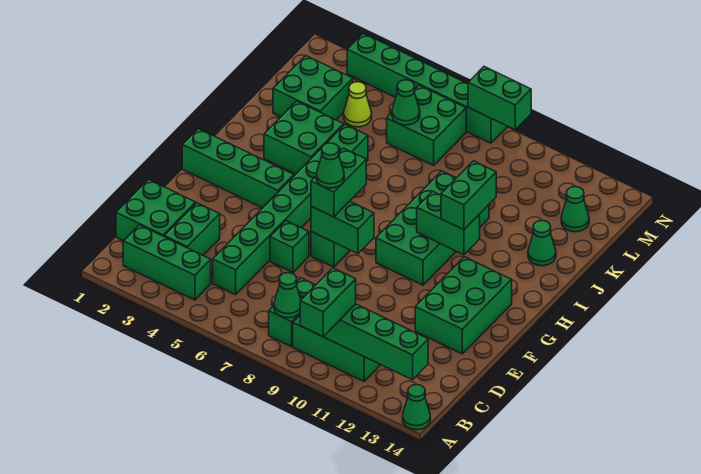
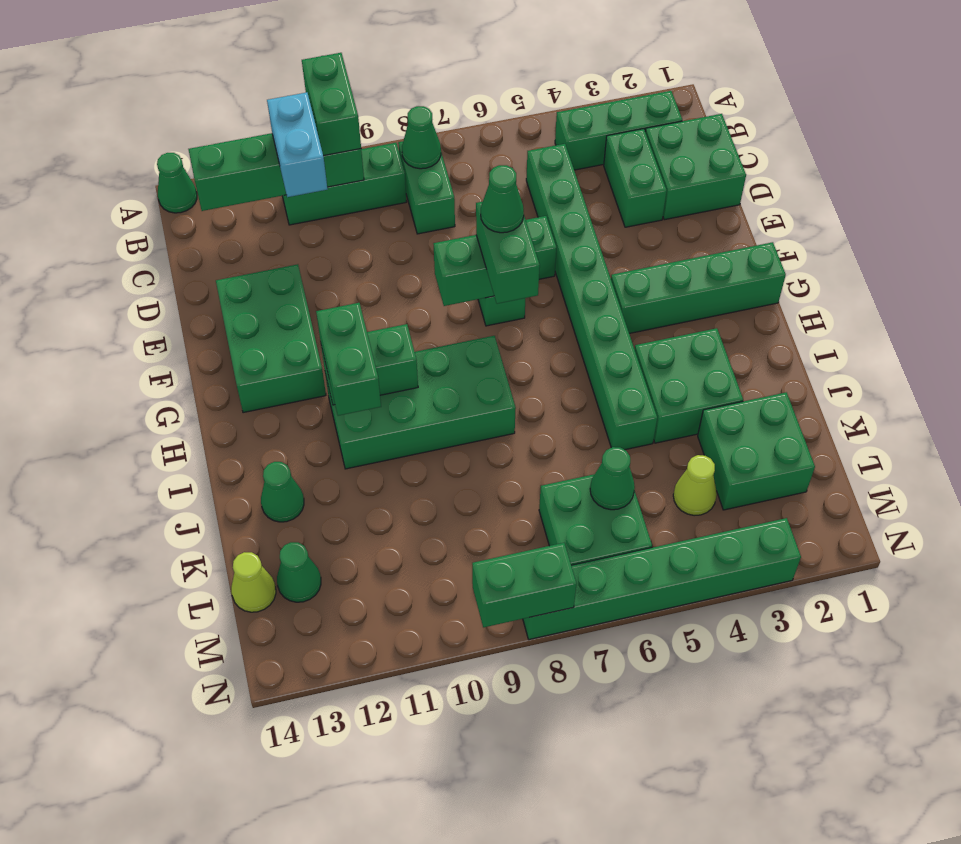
none -> cyan brick B11:C11 level 3
green brick G9:J10 level 1 -> green brick H8:I11 level 1
none -> lime cone L14 level 1

